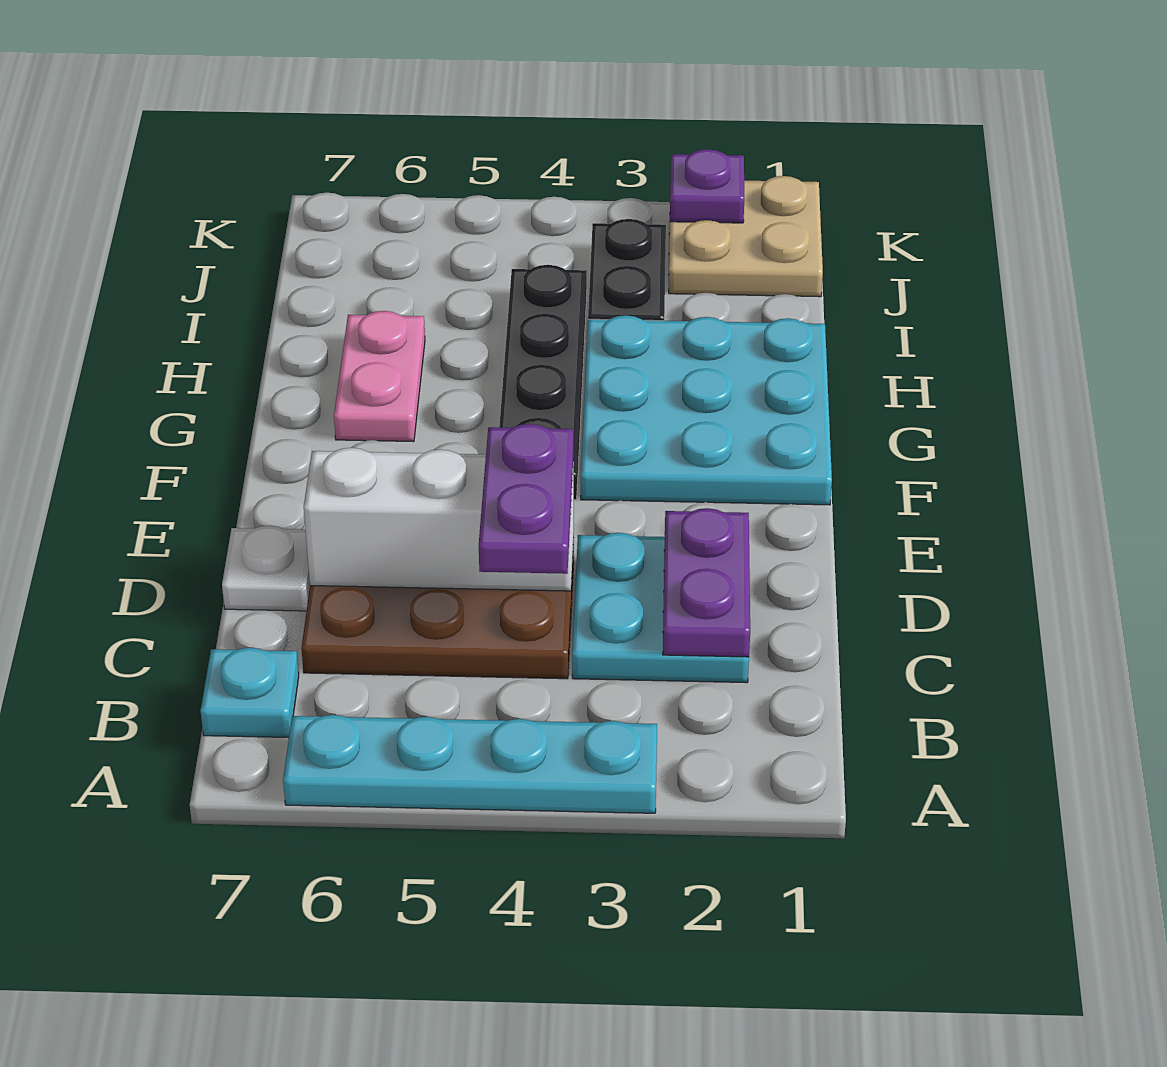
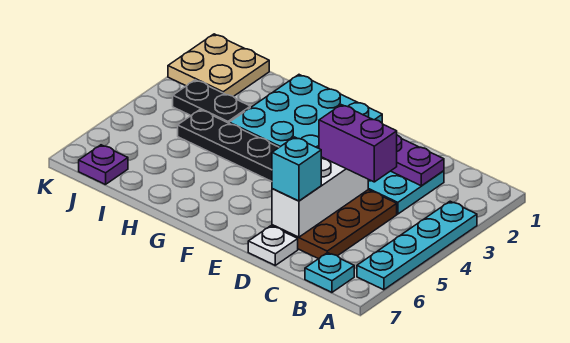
purple plate C4:D4 level 3 -> purple brick C4:D4 level 3
none -> cyan brick D6 level 3
pink plate G6:H6 level 1 -> none
purple plate K2 level 2 -> purple plate J7 level 1

